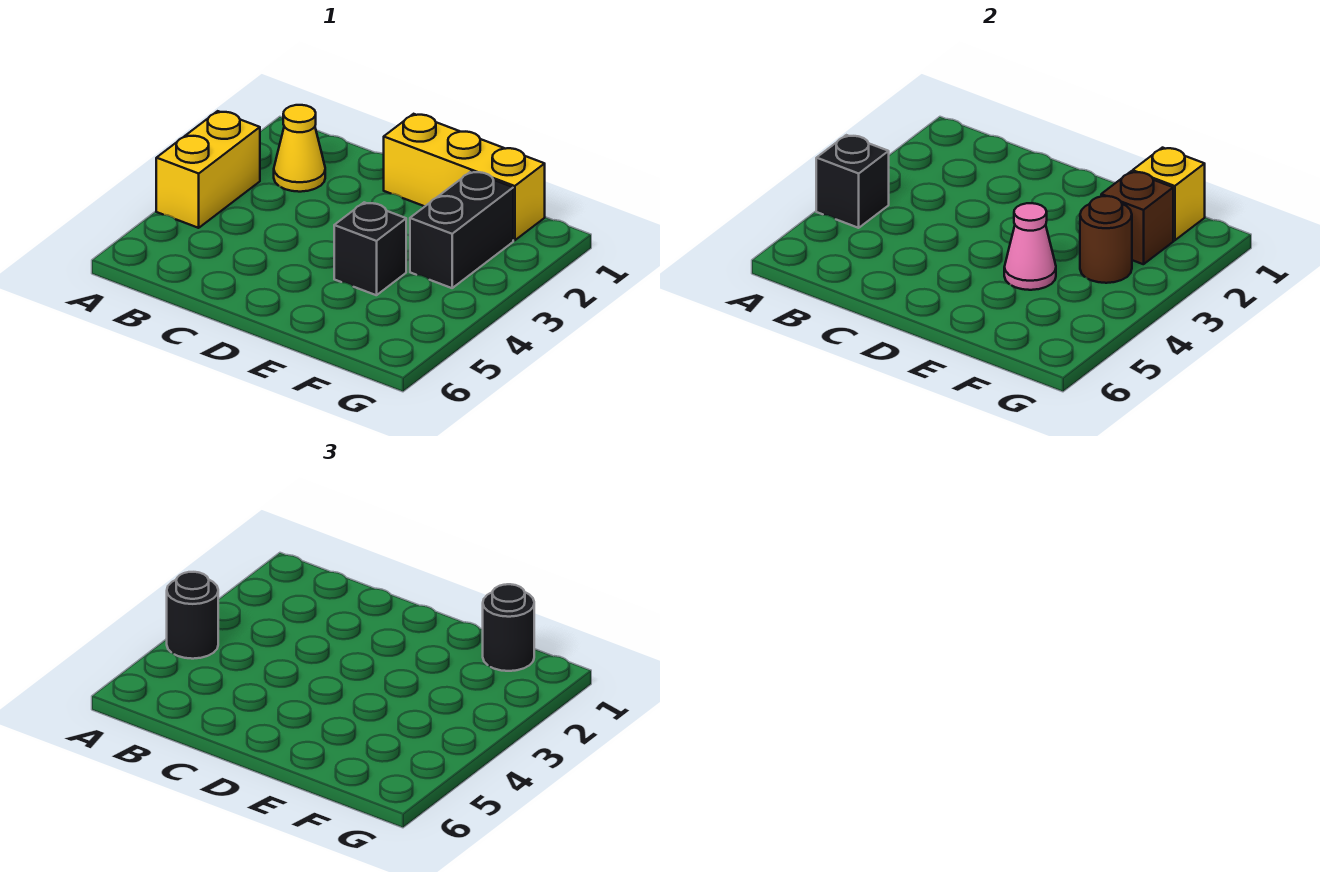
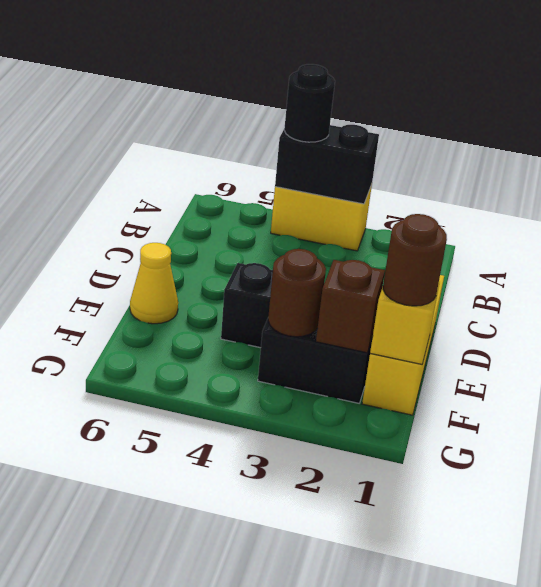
black brick A4 level 2 -> black brick A3:A4 level 2
yellow cone B2 level 1 -> yellow cone E6 level 1
pink cone E4 level 2 -> none
black round brick F1 level 3 -> brown round brick F1 level 3

